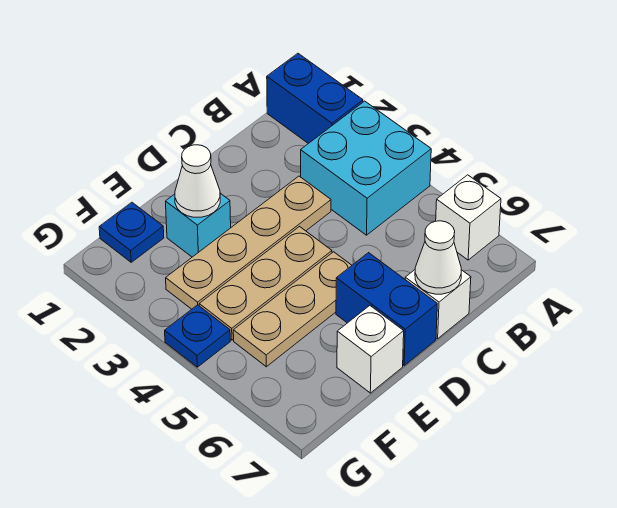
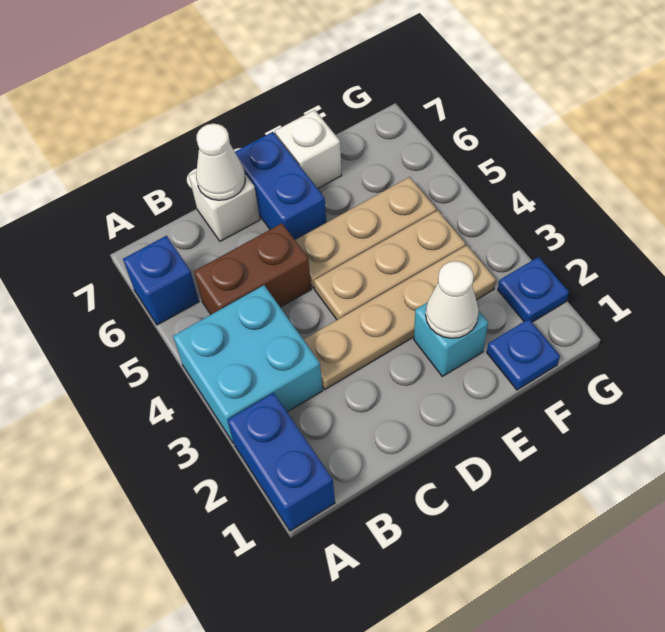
white brick A6 level 1 -> blue brick A6 level 1
none -> brown brick B5:C5 level 1
blue plate G4 level 1 -> blue plate G2 level 1

